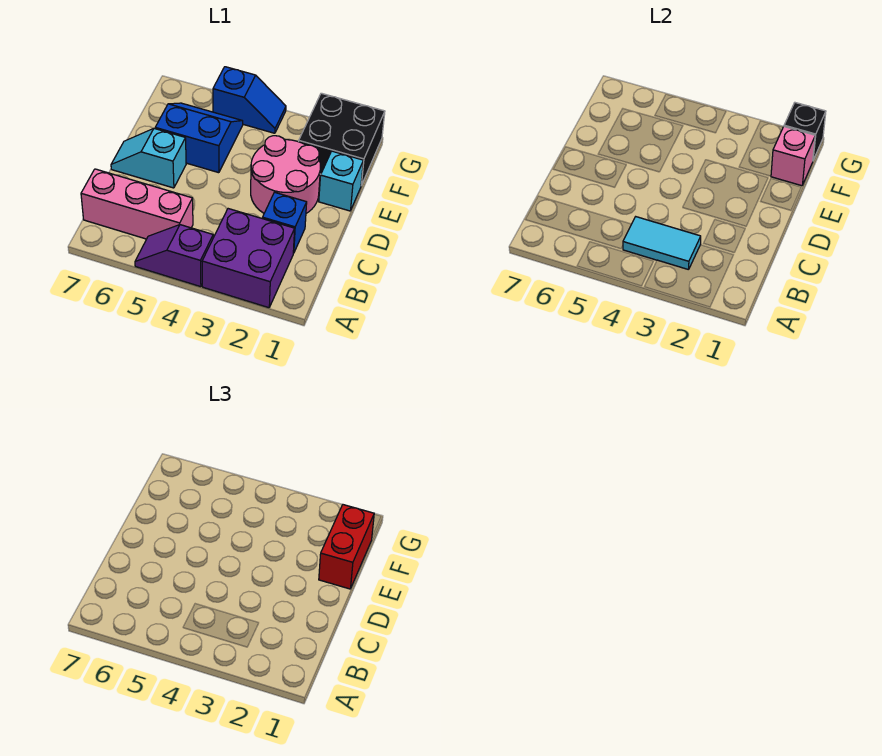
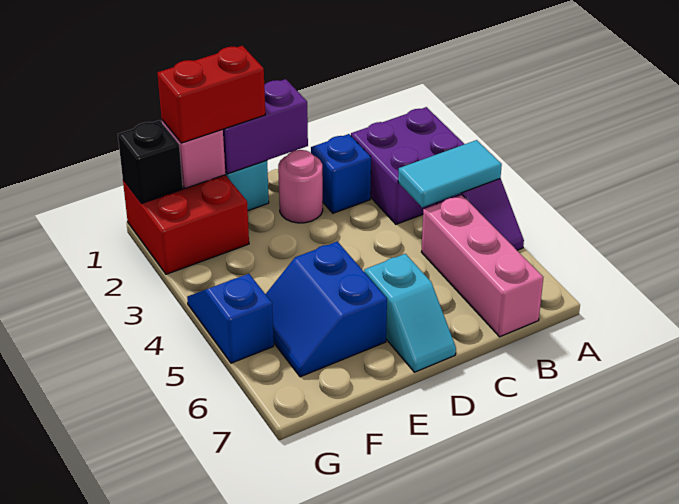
cyan tile B3:B4 level 2 -> cyan tile A4:B4 level 2
none -> purple brick D1:E1 level 2
pink round brick D2:E3 level 1 -> pink round brick D2 level 1
black brick F1:G2 level 1 -> red brick F1:G2 level 1

